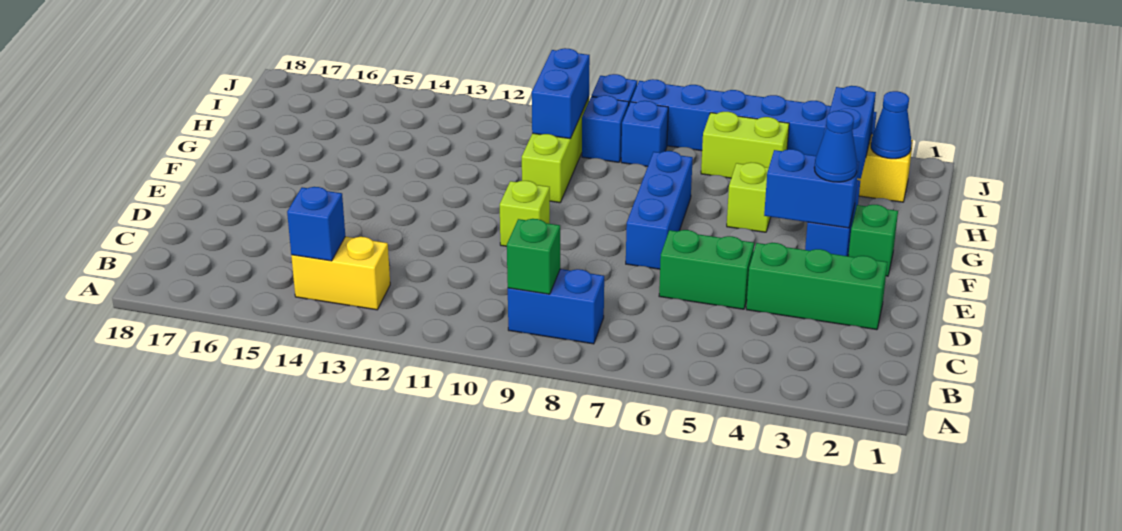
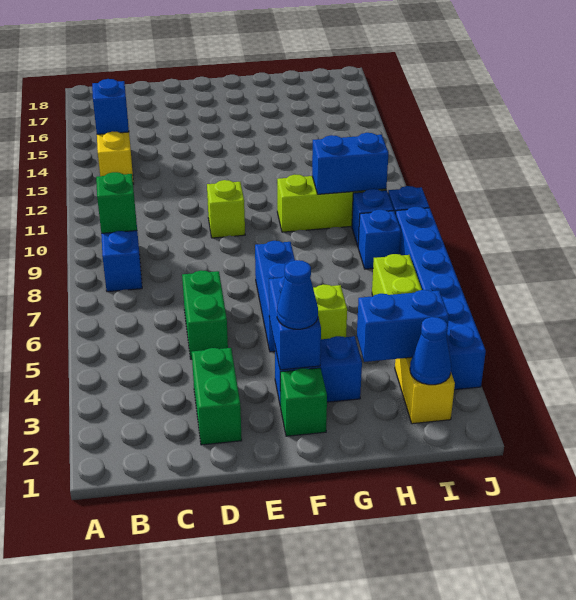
green brick D2:D4 level 1 -> green brick D2:D3 level 1
blue brick E7:G7 level 1 -> blue brick F5:F7 level 1

